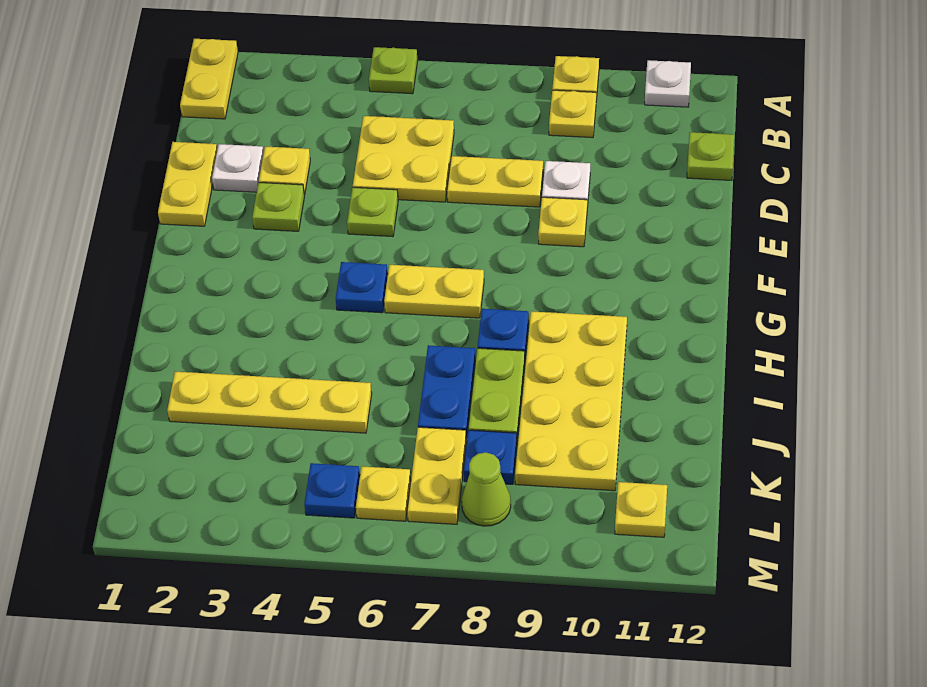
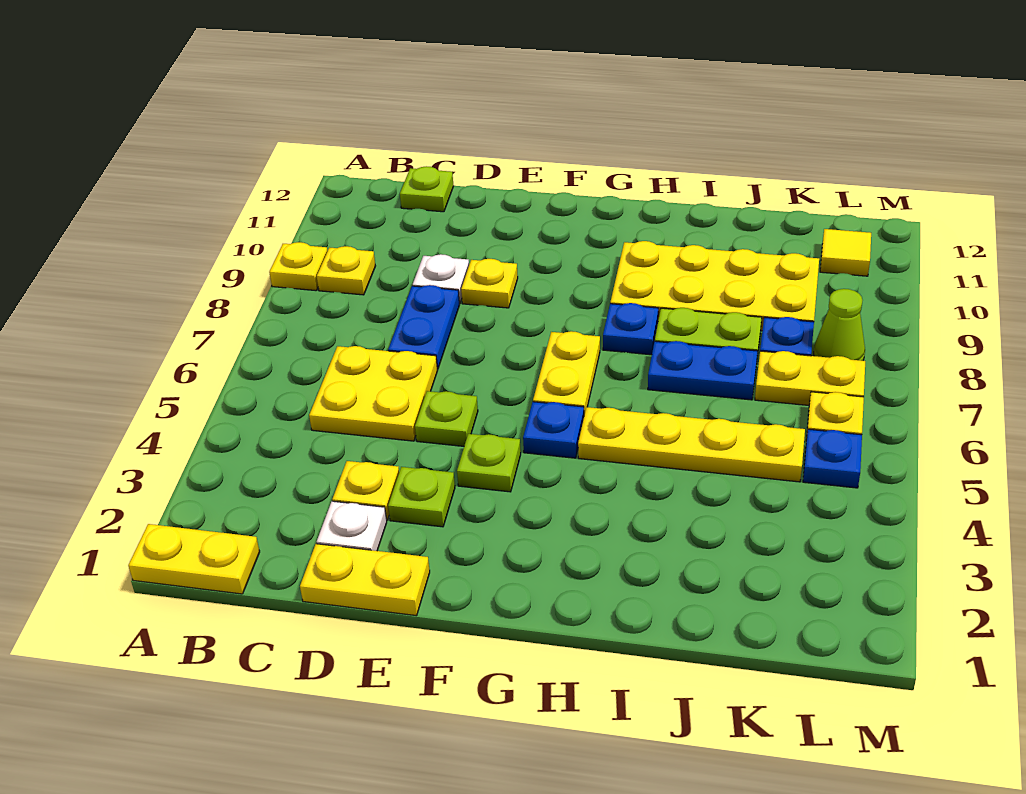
lime plate A5 level 1 -> lime plate F4 level 1
white plate A11 level 1 -> none
yellow plate D7:D8 level 1 -> blue plate D7:D8 level 1
yellow plate J2:J5 level 1 -> yellow plate H5:K5 level 1
yellow plate L11 level 1 -> yellow tile L11 level 1

